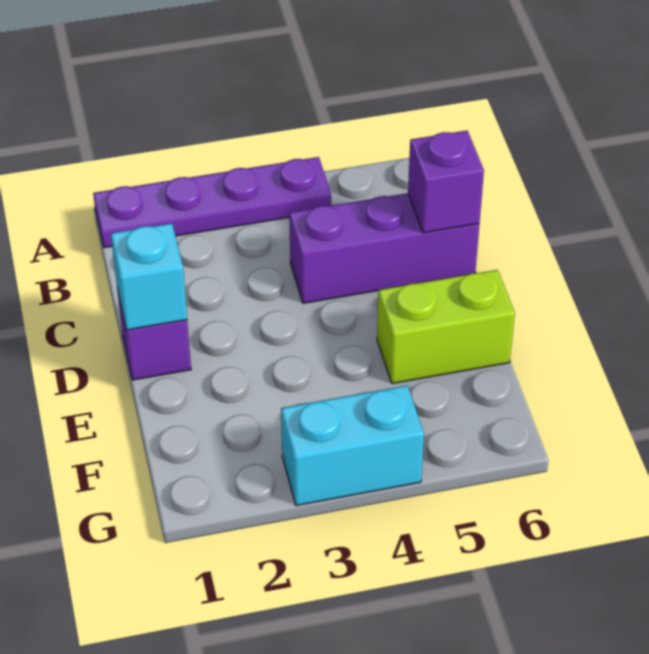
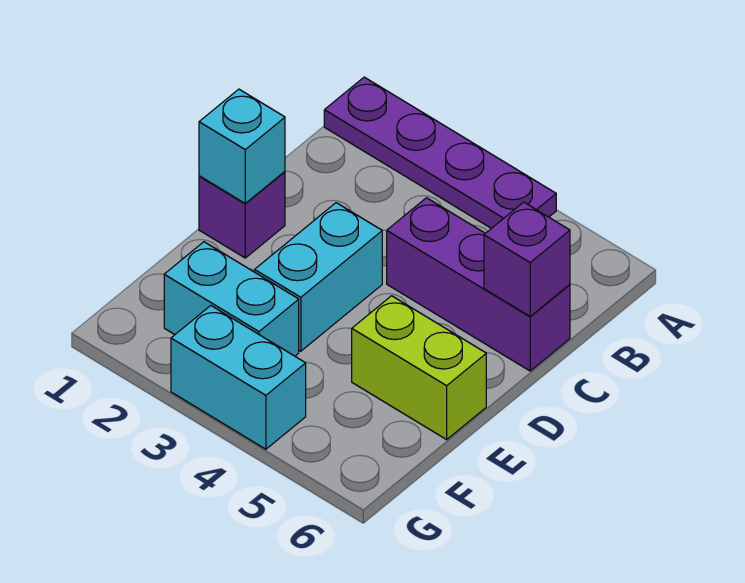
none -> cyan brick D3:E3 level 1
none -> cyan brick F2:F3 level 1

